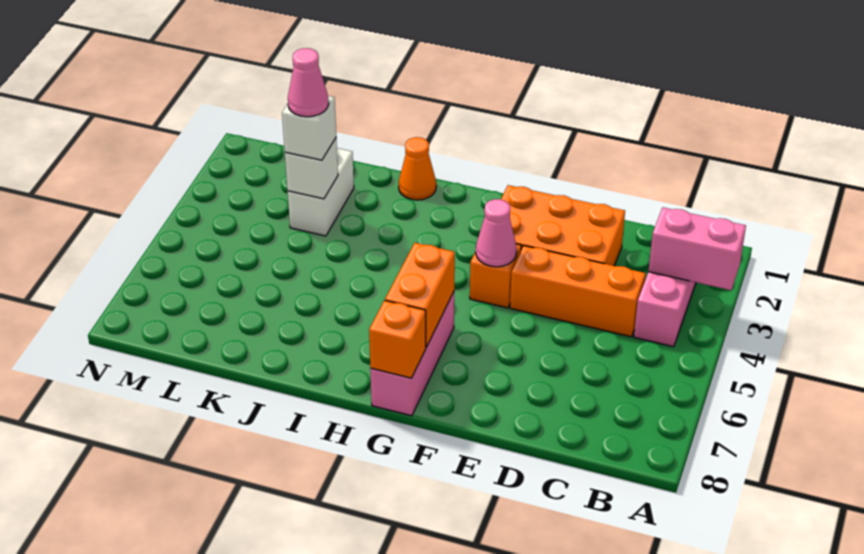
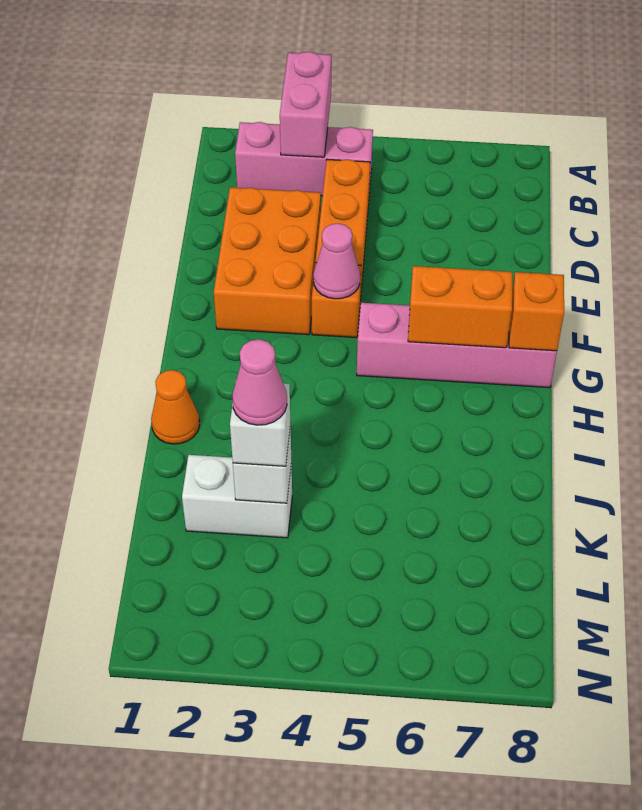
pink brick G6:G8 level 1 -> pink brick G5:G8 level 1

